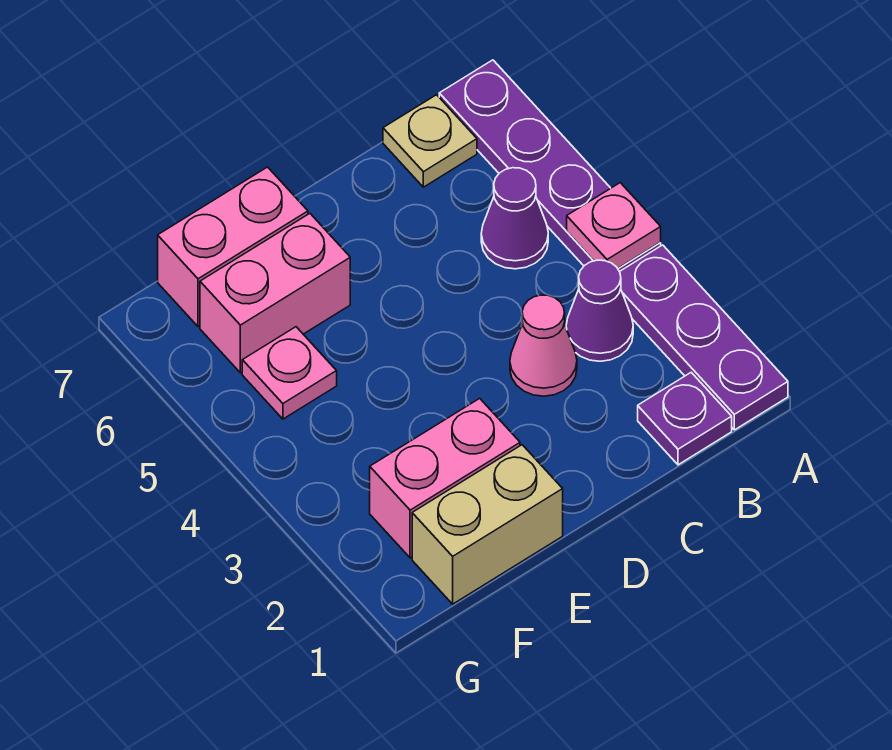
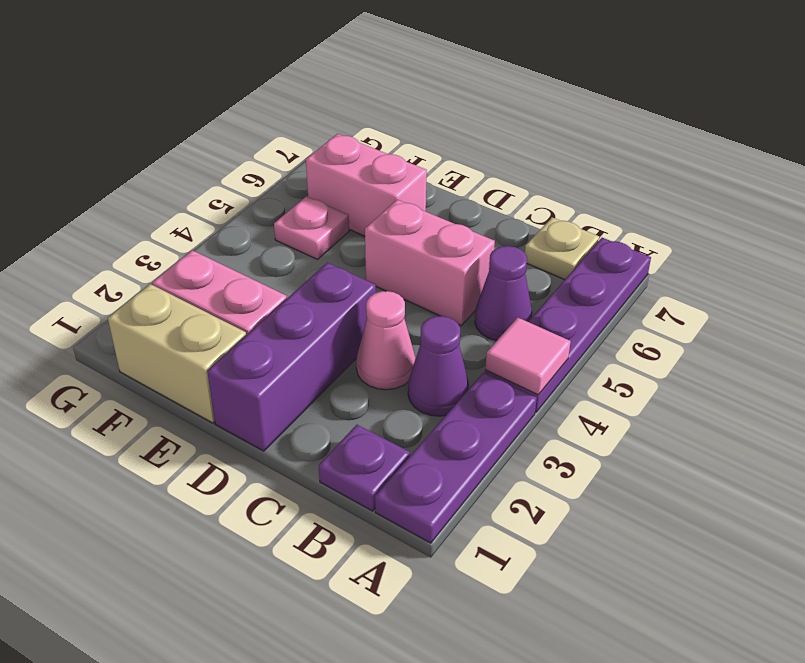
pink plate A4 level 2 -> pink tile A4 level 2
none -> purple brick D1:D3 level 1
pink brick E7:F7 level 1 -> pink brick C5:D5 level 1

